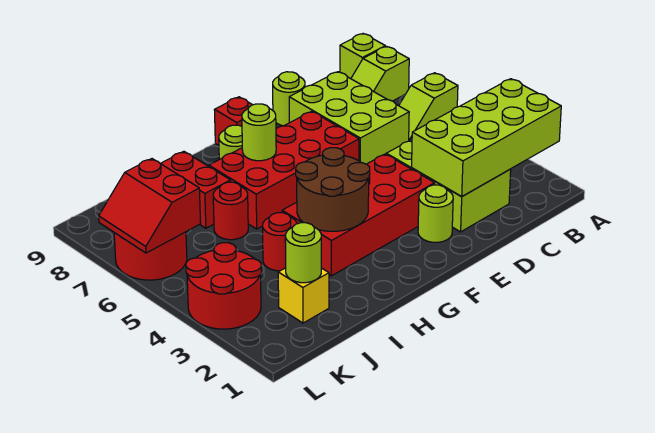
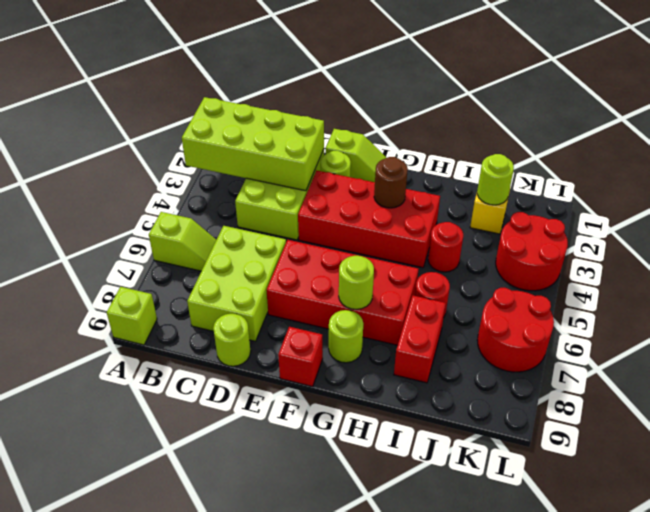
lime slope A8:B8 level 1 top A -> lime slope E1:F1 level 1 top E
brown round brick G3:H4 level 2 -> brown round brick G3 level 2
red slope K6:L7 level 2 top K -> none

